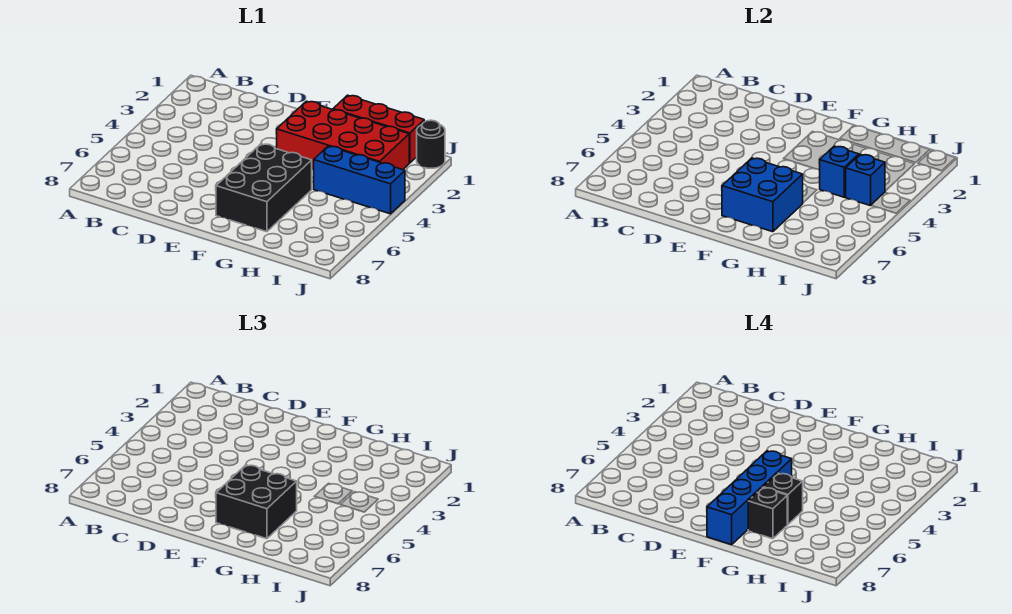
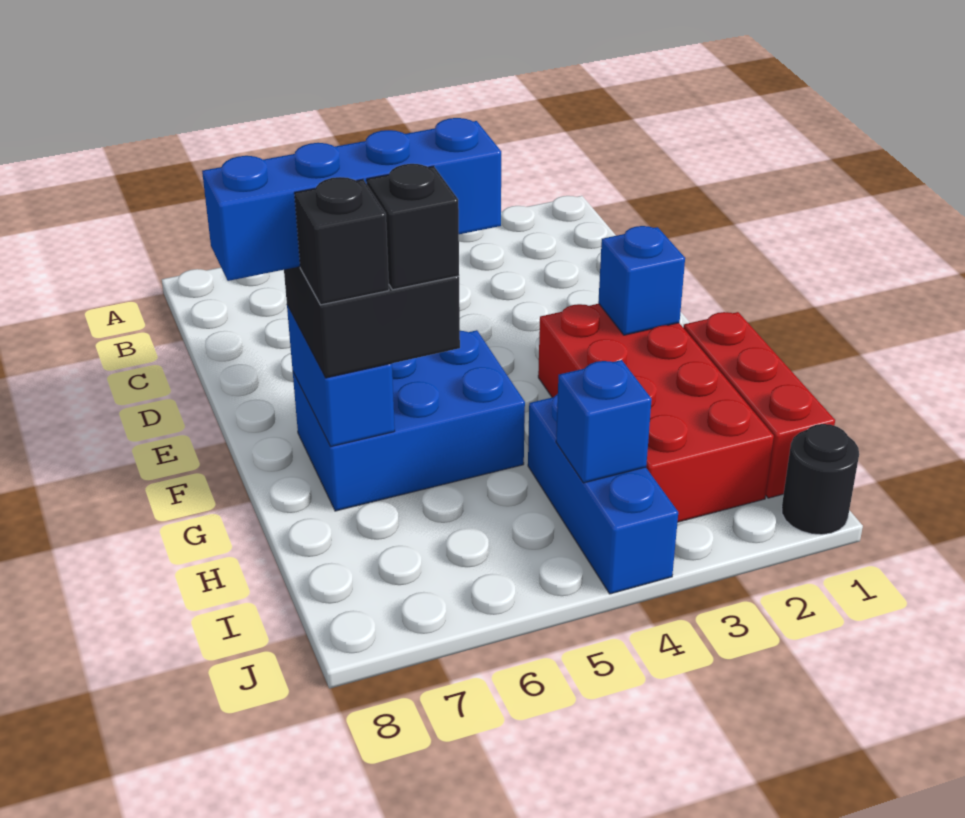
black brick F5:G7 level 1 -> blue brick F5:G7 level 1
blue brick F6:G7 level 2 -> blue brick F7:G7 level 2
blue brick H4 level 2 -> blue brick F2 level 2

